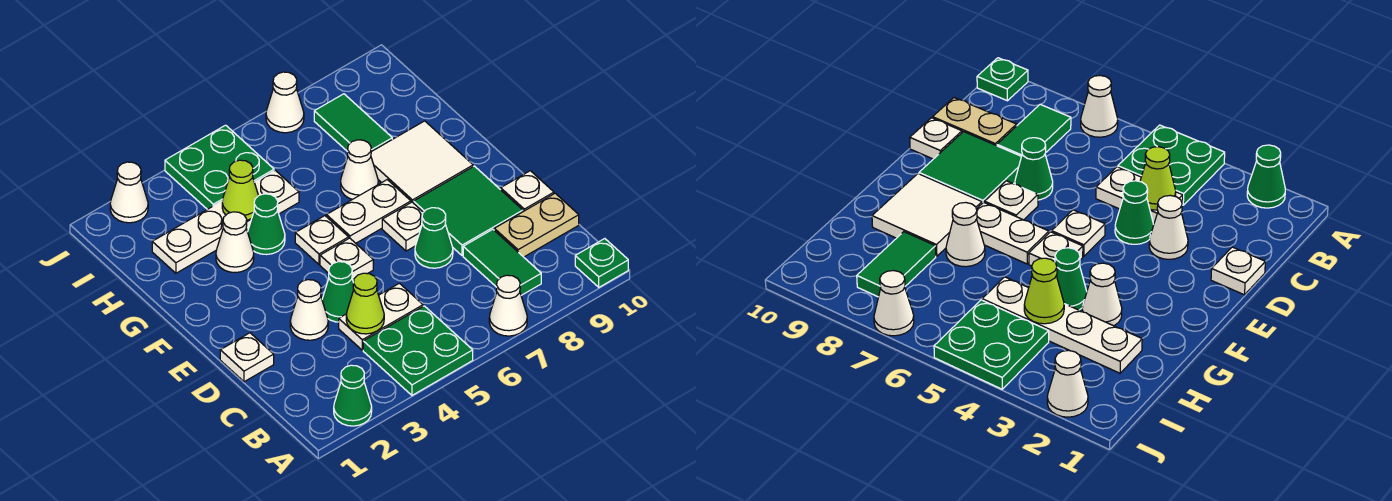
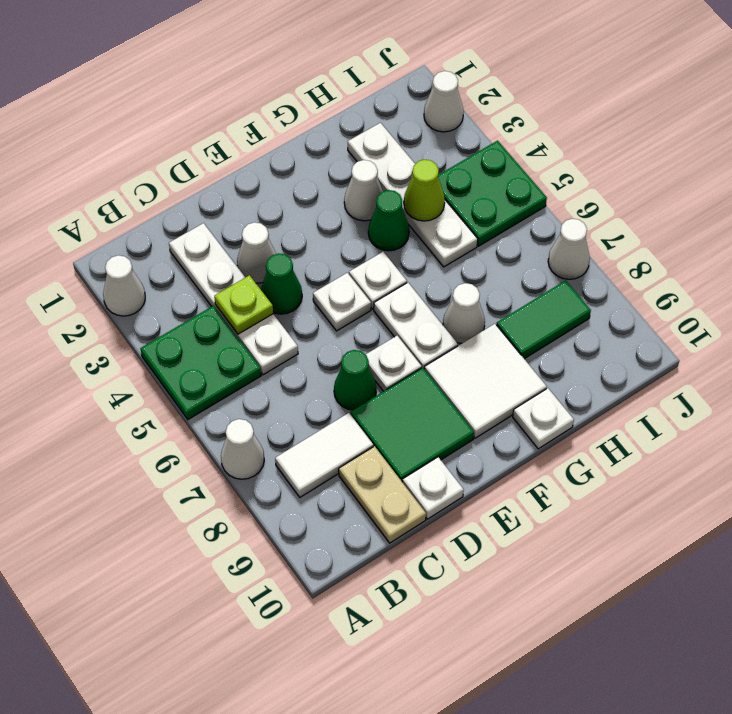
green cone A2 level 1 -> white cone A2 level 1
green plate A10 level 1 -> none
green tile B8:C8 level 1 -> white tile B8:C8 level 1
white plate C4:C5 level 1 -> white plate C2:C5 level 1
lime cone C4 level 2 -> lime plate C4 level 2
white plate D1 level 1 -> white plate G10 level 1

